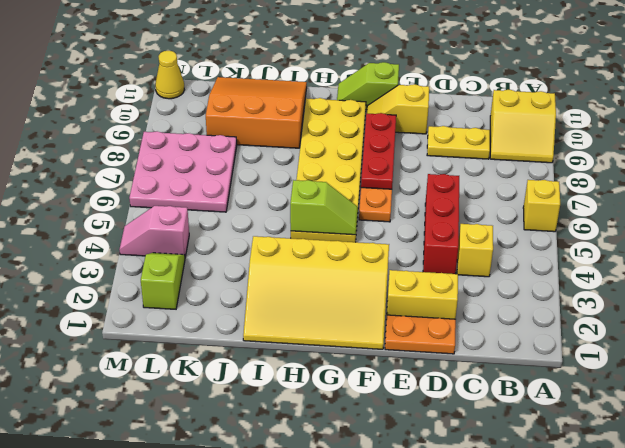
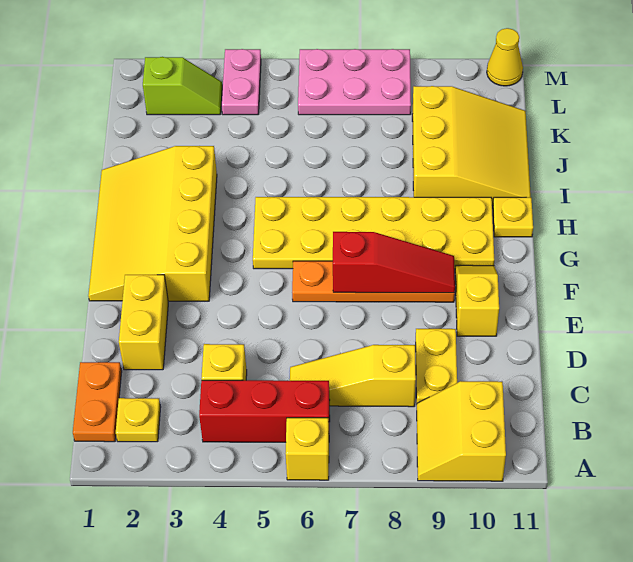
none -> yellow plate B2 level 1
none -> yellow slope C6:C8 level 1 top 8
orange plate D1:E1 level 1 -> orange plate B1:C1 level 1
red brick D4:D6 level 1 -> red brick B4:B6 level 1
red plate F7:F9 level 2 -> red slope F7:F9 level 2 top 7
lime slope F11:G11 level 1 top F -> none
lime slope G5:H5 level 2 top H -> none
none -> yellow plate H11 level 1
orange slope I9:K11 level 1 top 9 -> yellow slope I9:K11 level 1 top 9
pink plate K6:M8 level 1 -> pink plate L6:M8 level 1
pink slope L4:M4 level 1 top L -> pink plate L4:M4 level 1

